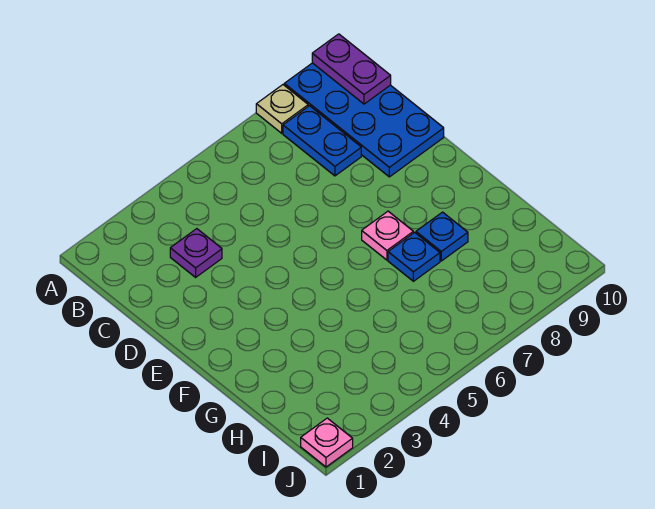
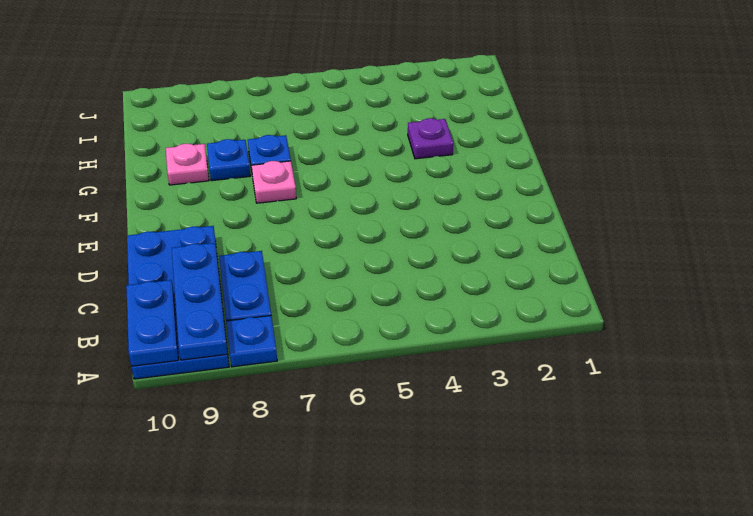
tan plate A8 level 1 -> blue plate A8 level 1
none -> blue plate A9:C9 level 2
purple plate A10:B10 level 2 -> blue plate A10:B10 level 2
purple plate C3 level 1 -> purple plate G3 level 1
pink plate J1 level 1 -> pink plate G9 level 1

